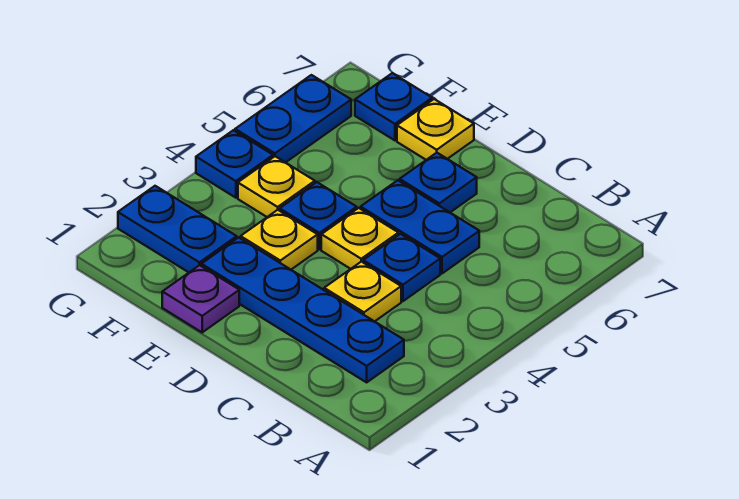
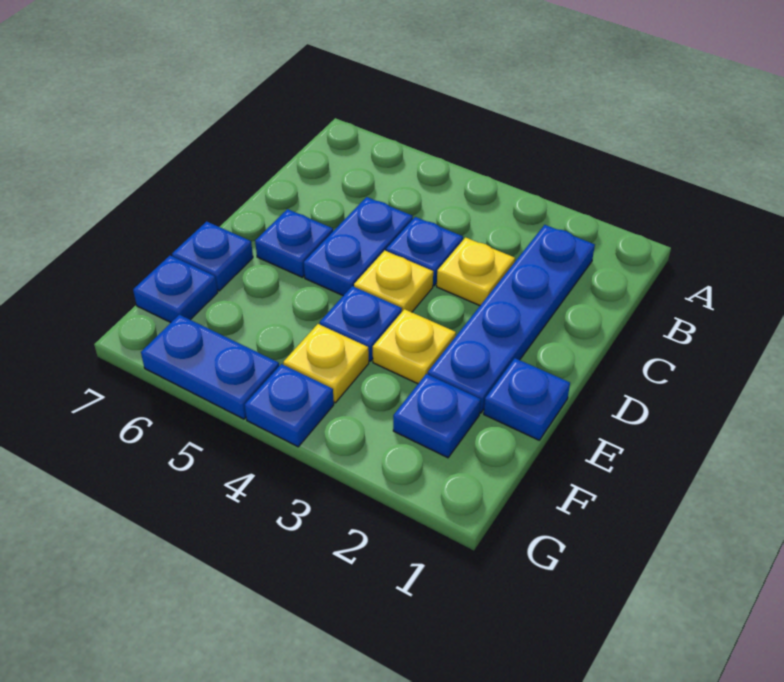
purple plate E1 level 1 -> blue plate E1 level 1
yellow plate E7 level 1 -> blue plate E7 level 1
blue plate F2:G2 level 1 -> blue plate F2 level 1

